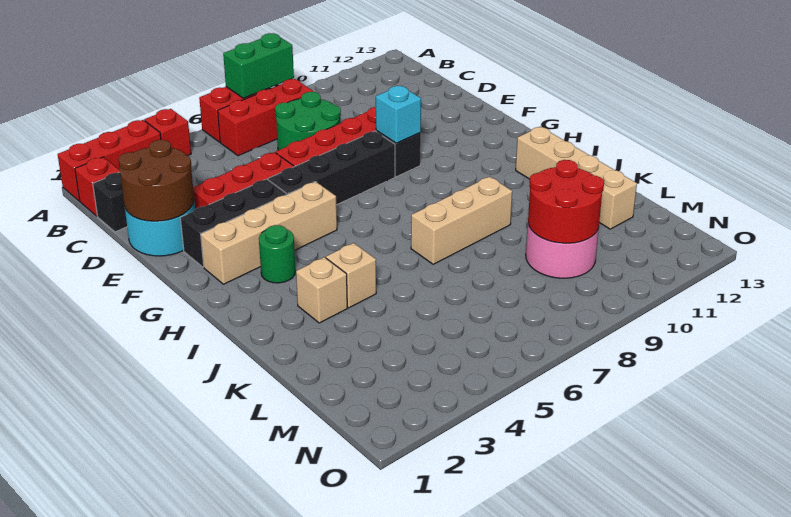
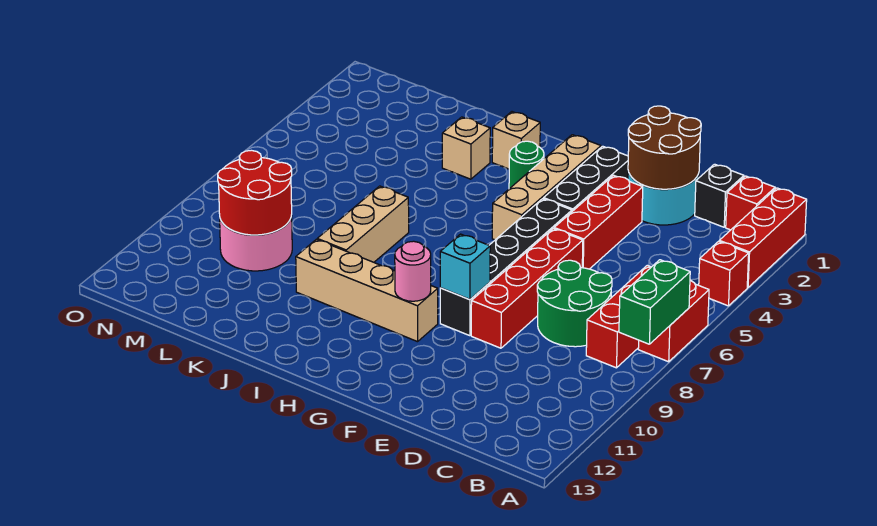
none -> pink round brick G10 level 2
tan brick I12:L12 level 1 -> tan brick G10:J10 level 1
tan brick J4 level 1 -> tan brick I2 level 1

